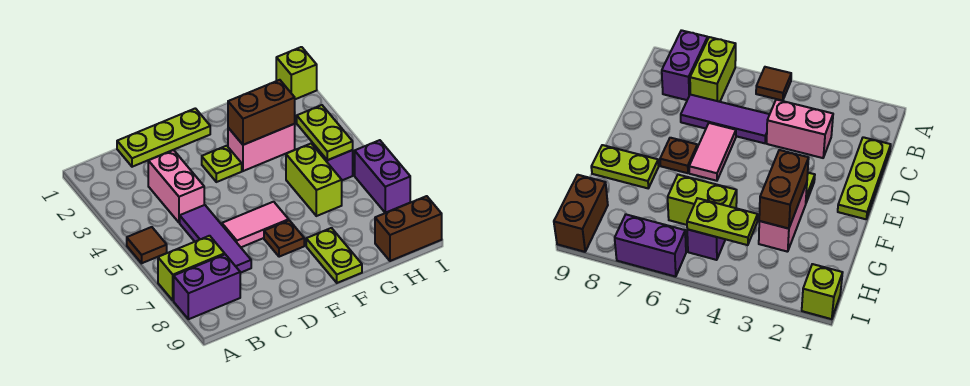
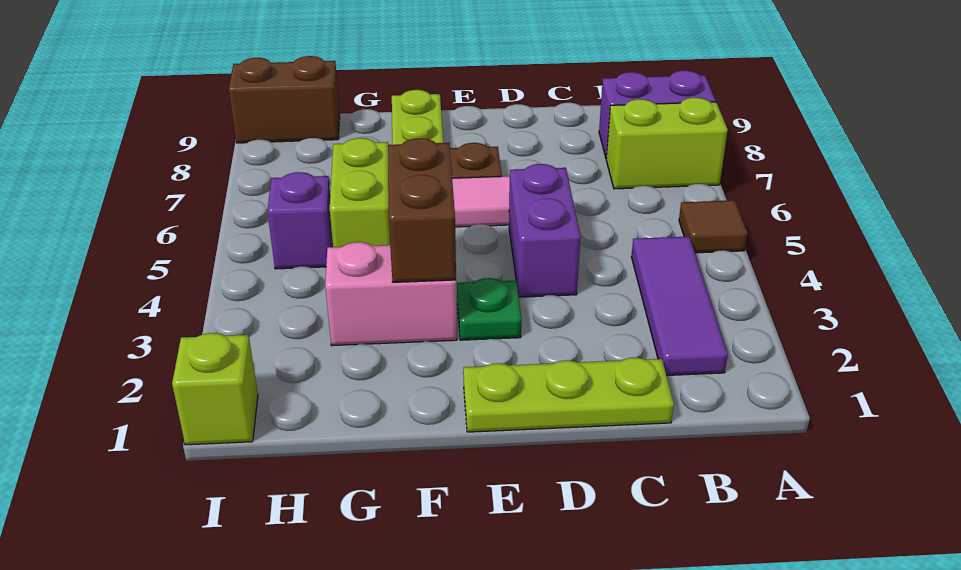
pink brick C3:C4 level 1 -> none
purple tile C5:C7 level 1 -> purple tile B2:B4 level 1
lime plate E3 level 1 -> green plate E3 level 1
brown brick F3:G3 level 2 -> brown brick F3:F4 level 2
lime plate H4:H5 level 2 -> none
purple brick I6:I7 level 1 -> purple brick D4:D5 level 1

